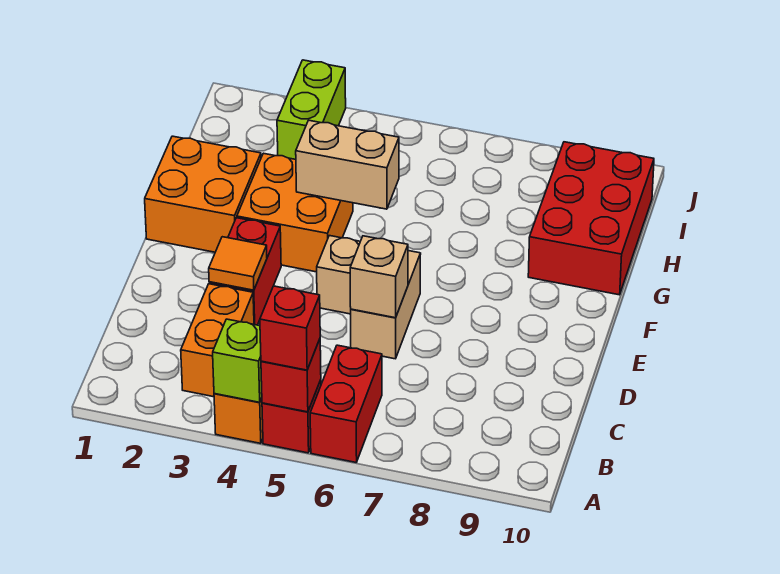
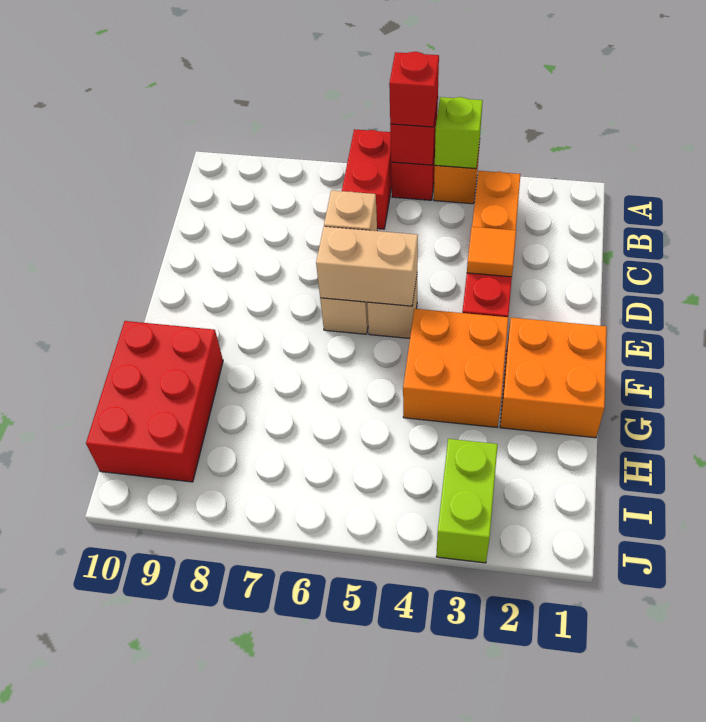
tan brick G4:G5 level 2 -> tan brick E5:E6 level 2

